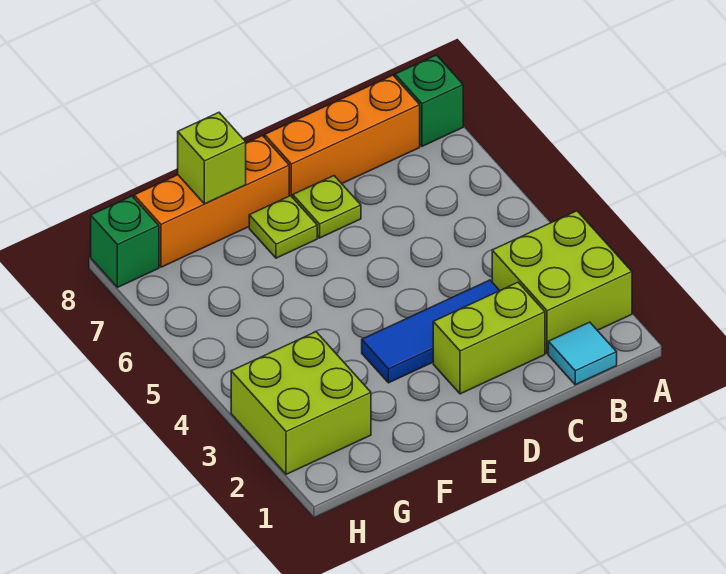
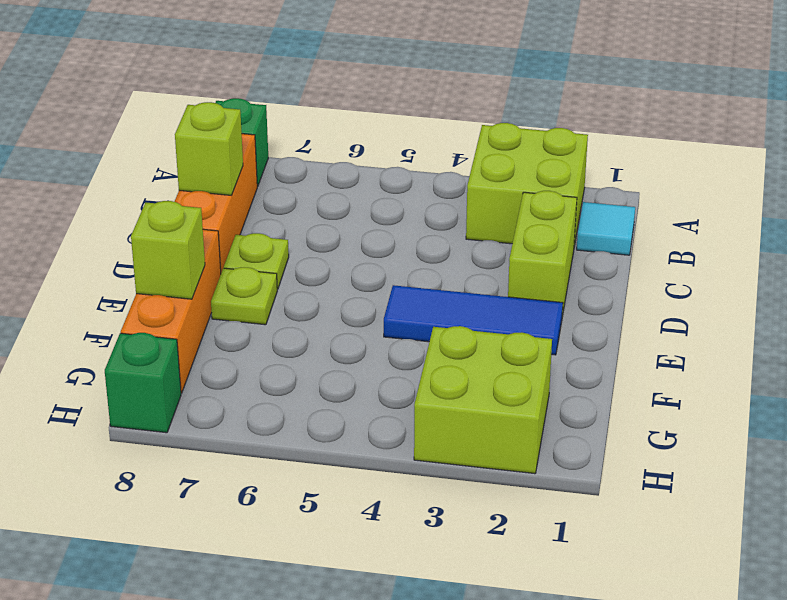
blue tile C3:E3 level 1 -> blue tile E2:E4 level 1
none -> lime brick C8 level 2

